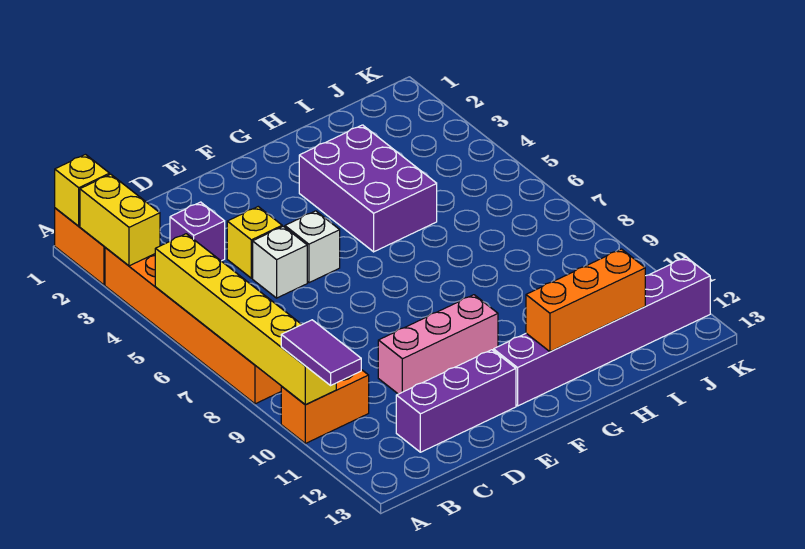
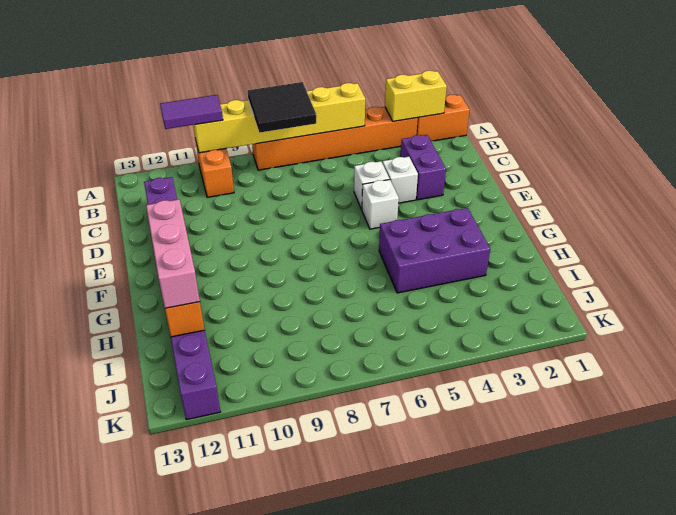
yellow brick A1 level 2 -> none
none -> black tile A7:B8 level 3
purple brick C3 level 1 -> purple brick C3:D3 level 1
yellow brick D4 level 1 -> white brick D4 level 1
pink brick D10:F10 level 1 -> pink brick G12:I12 level 3

